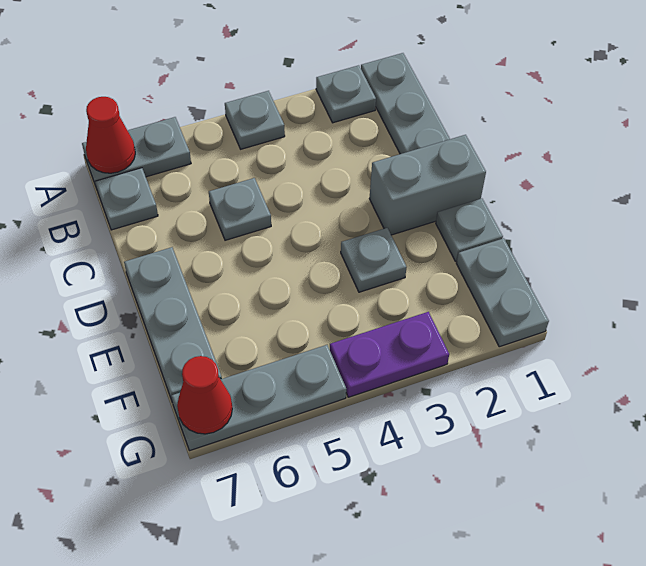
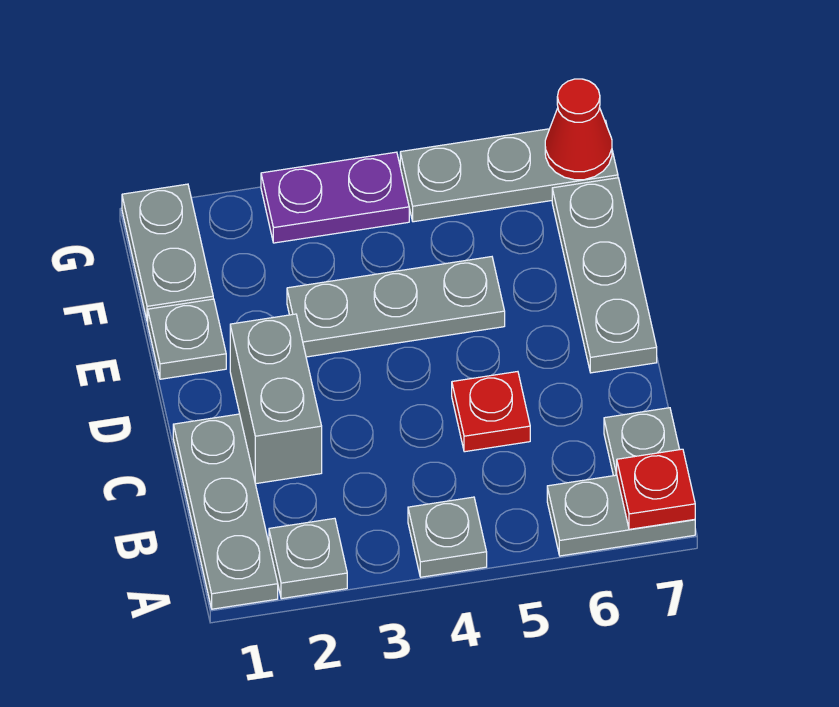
red cone A7 level 2 -> red plate A7 level 2
grey plate C5 level 1 -> red plate C5 level 1
grey brick D1:D2 level 1 -> grey brick C2:D2 level 1
grey plate E3 level 1 -> grey plate E3:E5 level 1

